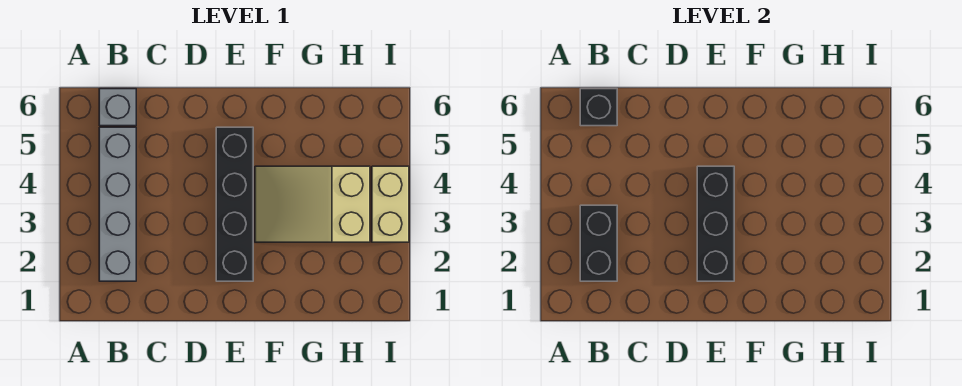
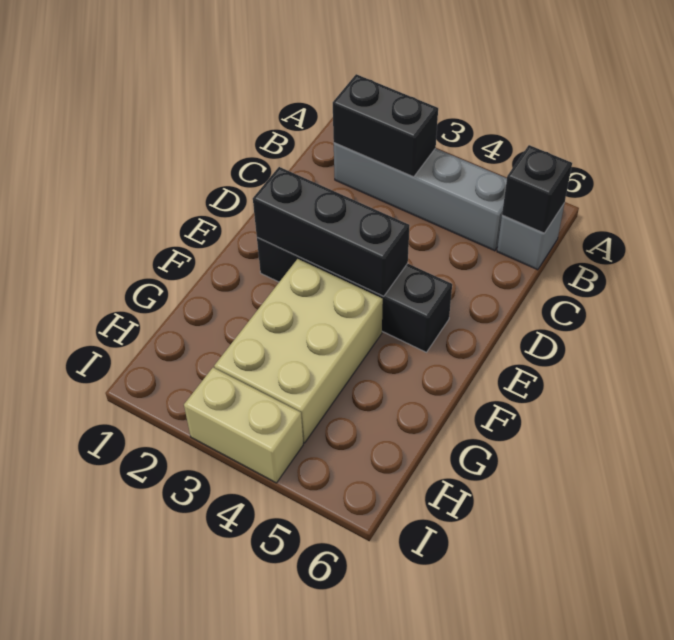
tan slope F3:H4 level 1 top H -> tan brick F3:H4 level 1

